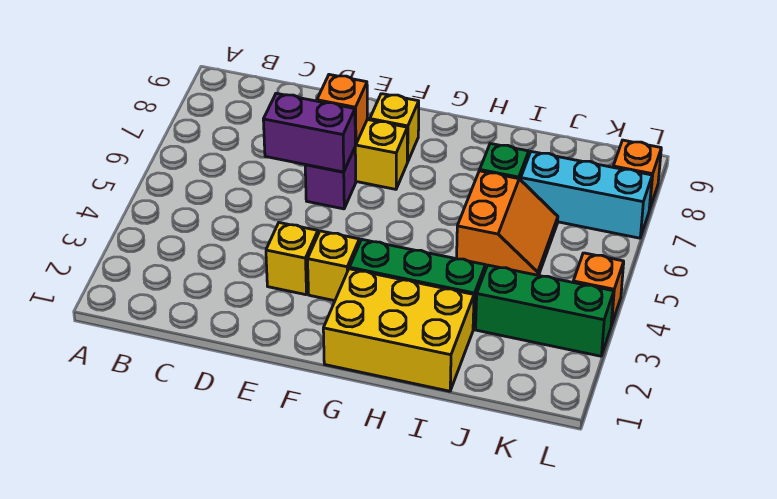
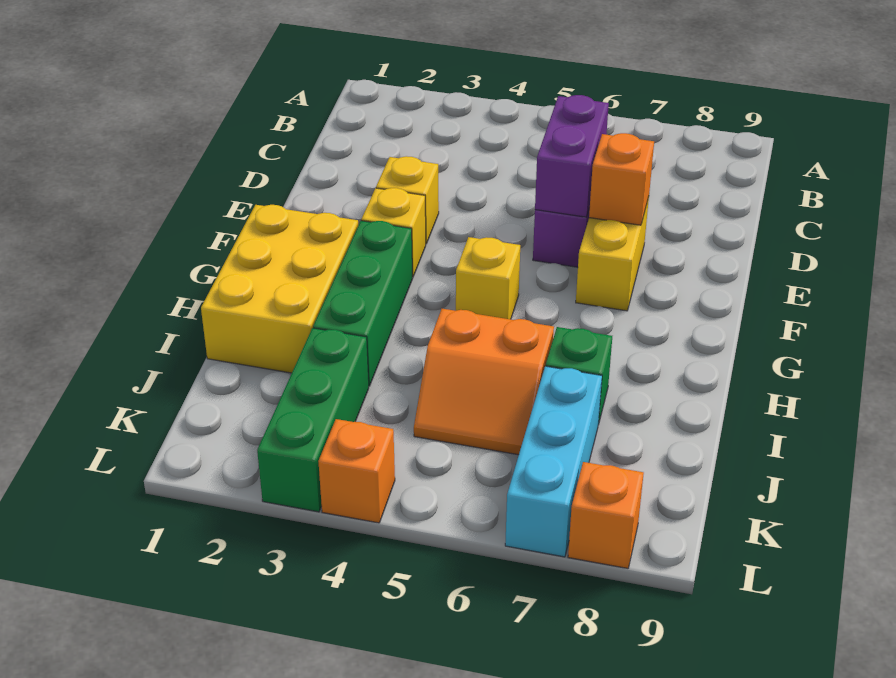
yellow brick F8 level 1 -> yellow brick G5 level 1

